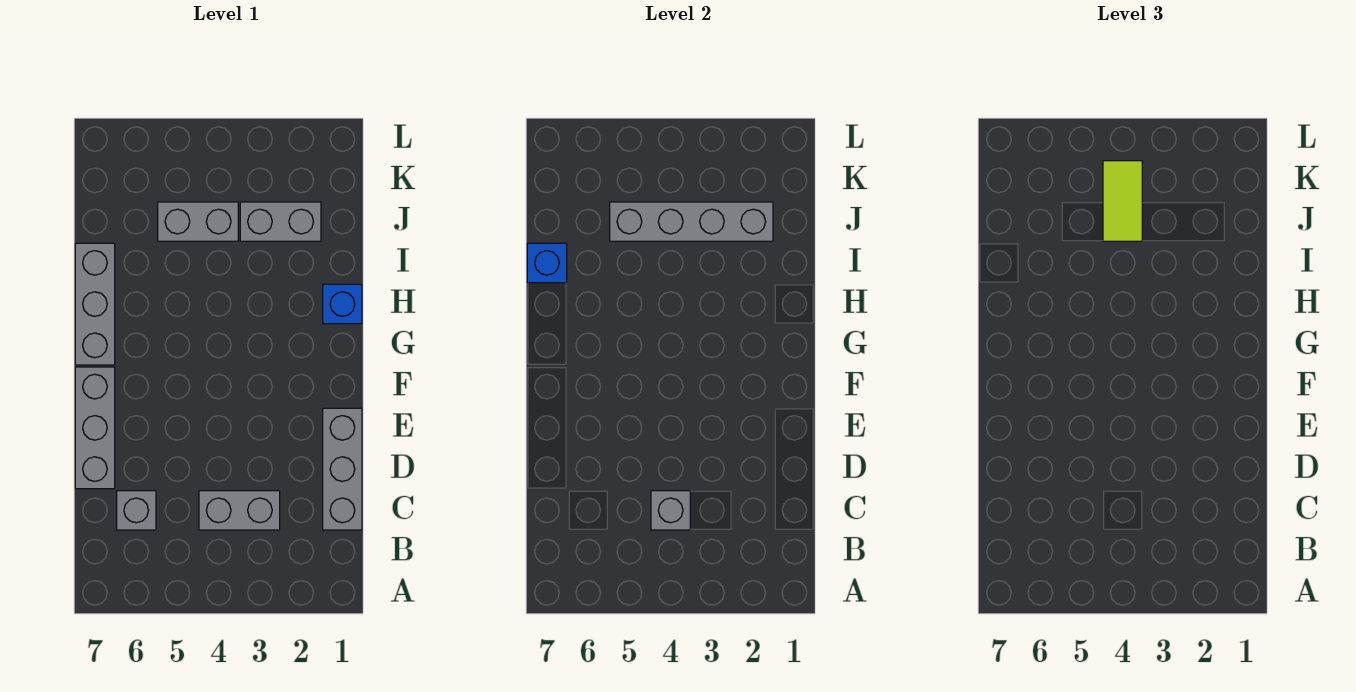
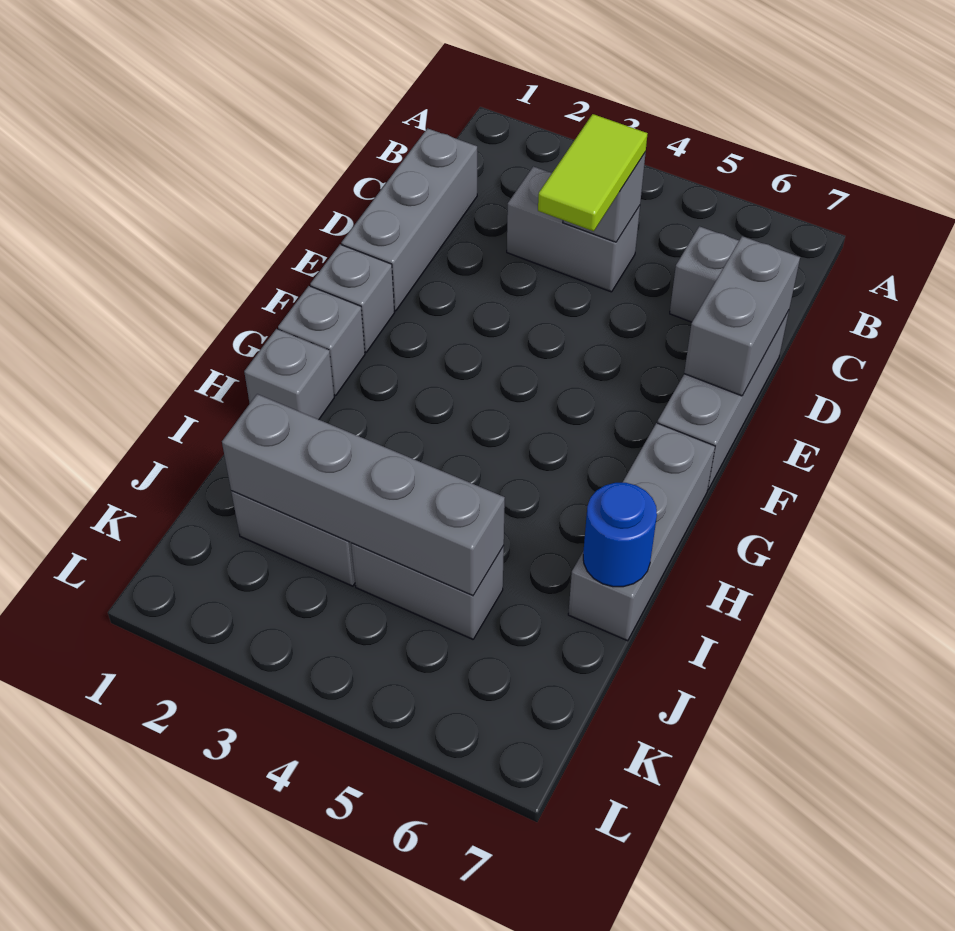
none -> grey brick D7:E7 level 2
none -> grey brick F1 level 1
none -> grey brick G1 level 1
blue brick H1 level 1 -> grey brick H1 level 1
blue brick I7 level 2 -> blue round brick I7 level 2
lime tile J4:K4 level 3 -> lime tile C4:D4 level 3

